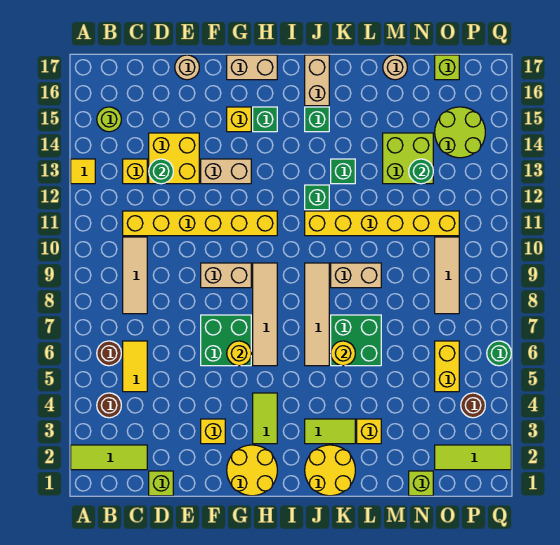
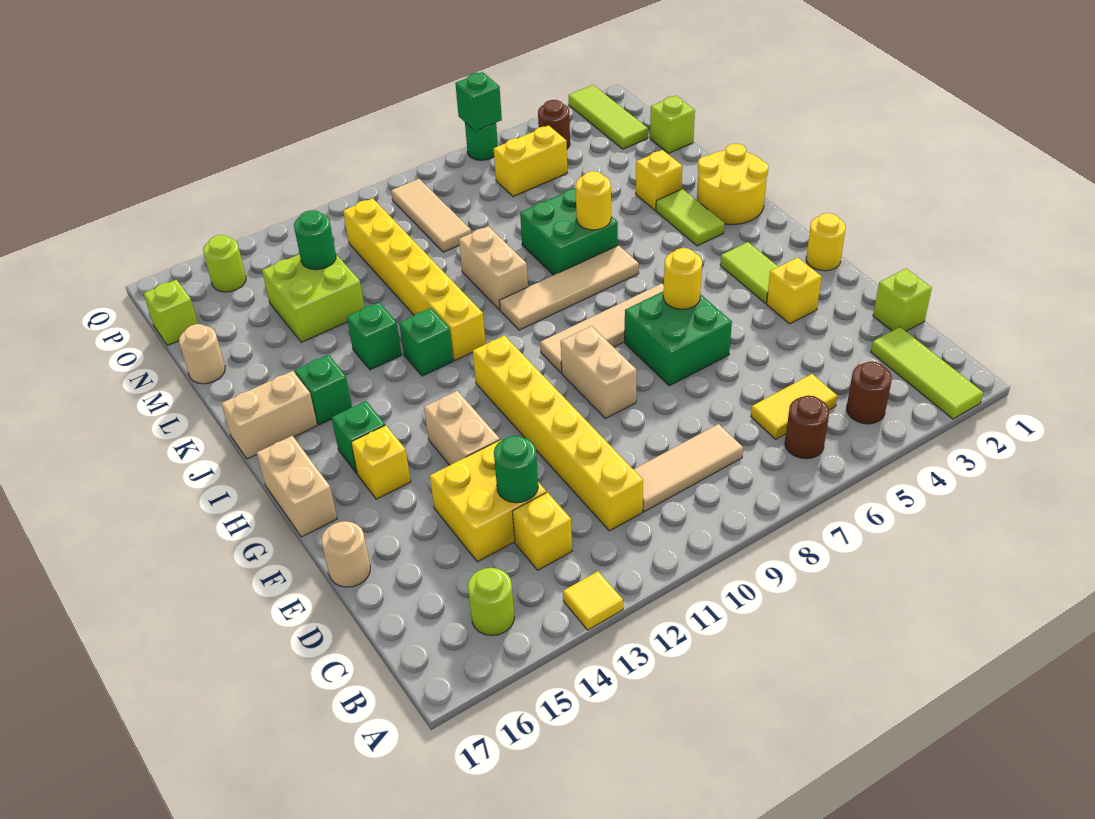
yellow round brick G1:H2 level 1 -> yellow round brick G1 level 1
lime tile H3:H4 level 1 -> lime tile G3:H3 level 1
tan tile O8:O10 level 1 -> tan tile N9:P9 level 1
lime round brick O14:P15 level 1 -> lime round brick P15 level 1
none -> green brick Q6 level 2

